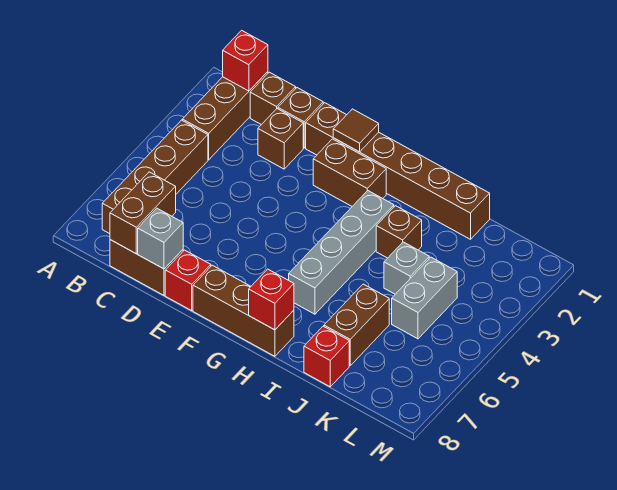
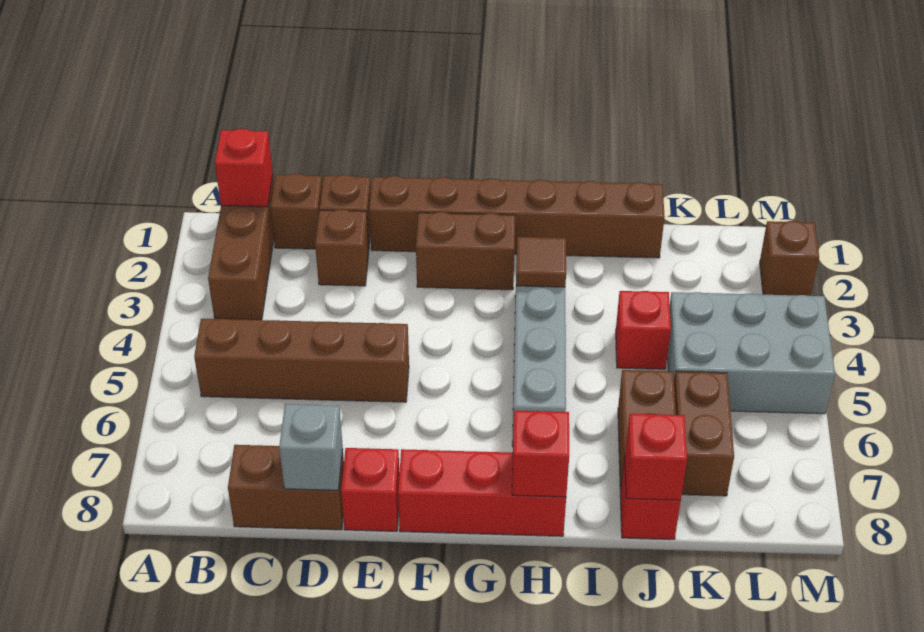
brown brick B4:B7 level 1 -> brown brick B5:E5 level 1
brown brick C7:C8 level 2 -> brown brick K6:K7 level 1
brown tile F1 level 2 -> brown tile H3 level 2
brown brick F8:H8 level 1 -> red brick F8:H8 level 1
brown brick I3 level 1 -> brown brick M2 level 1
grey brick J4 level 1 -> red brick J4 level 1
none -> red brick J8 level 2
grey brick K4:K5 level 1 -> grey brick K4:M5 level 1

